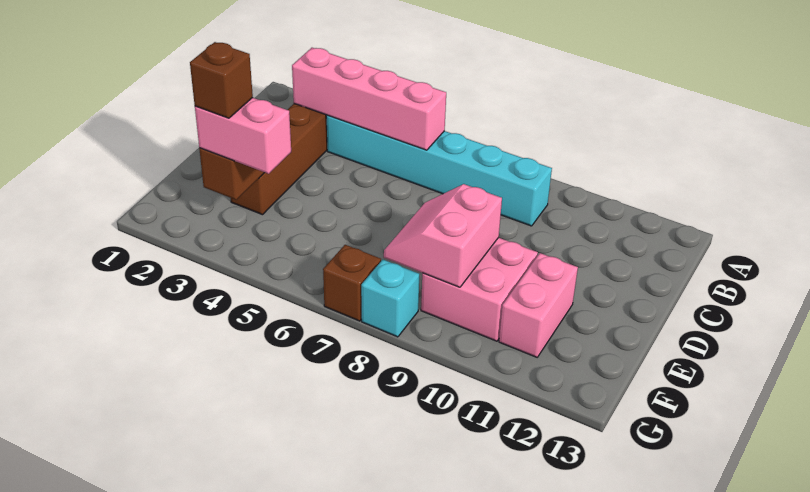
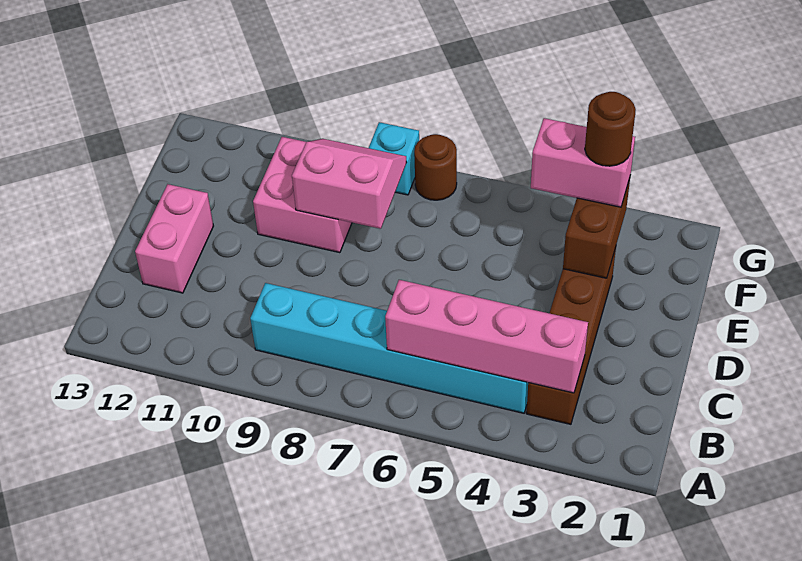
pink slope E8:F9 level 2 top 9 -> pink slope E8:F9 level 2 top E
pink brick E11:F11 level 1 -> pink brick C12:D12 level 1
brown brick F3 level 4 -> brown round brick F3 level 4
brown brick G7 level 1 -> brown round brick G7 level 1

